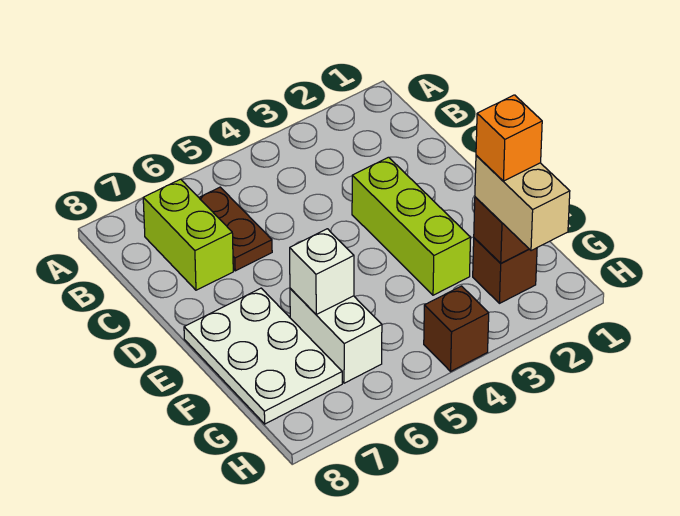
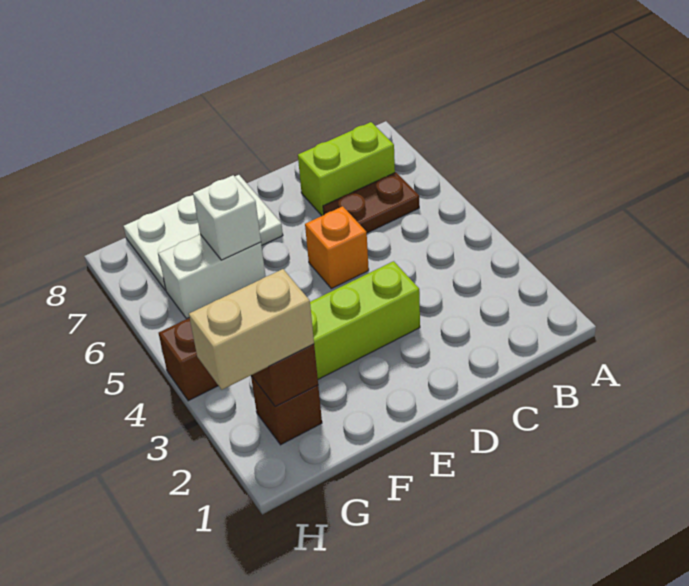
orange brick G2 level 4 -> orange brick D5 level 1

